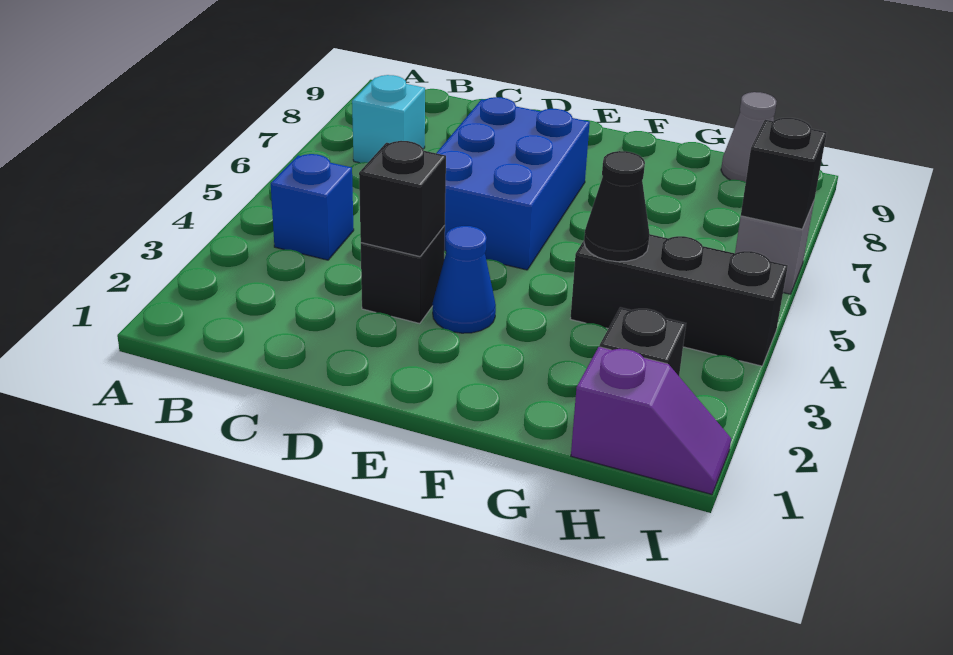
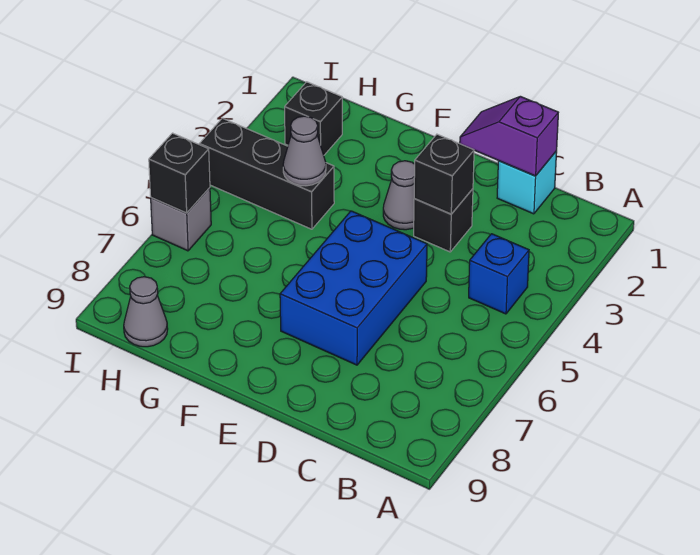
cyan brick B7 level 1 -> cyan brick C1 level 1
blue cone E3 level 1 -> grey cone E3 level 1
black cone G4 level 2 -> grey cone G4 level 2
purple slope H1:I1 level 1 top H -> purple slope C1:D1 level 2 top C

